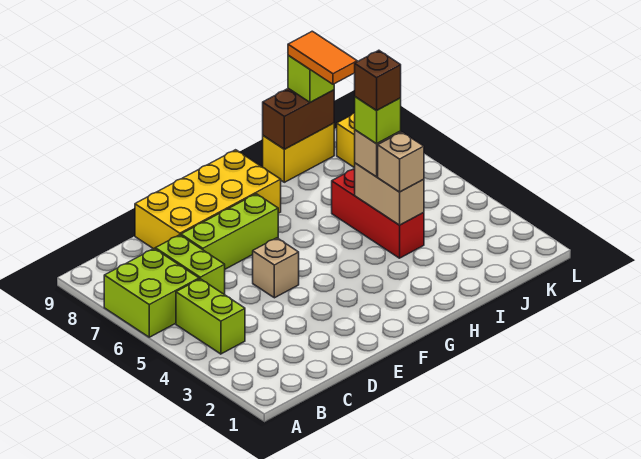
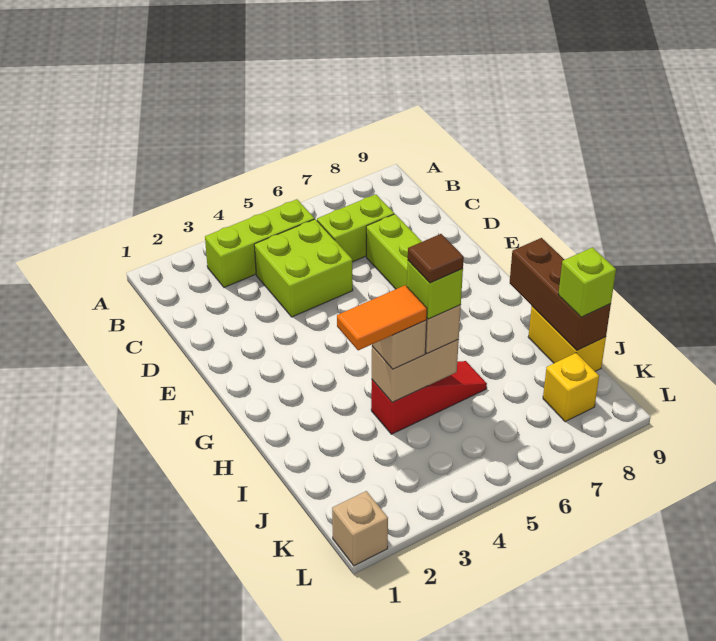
lime brick A6:B7 level 1 -> lime brick C4:D5 level 1
lime brick B4:B5 level 1 -> lime brick B3:B5 level 1
yellow brick D8:G9 level 1 -> none
tan brick E5 level 1 -> tan brick L1 level 1
red brick I4:I6 level 1 -> red slope I4:I6 level 1 top 4
brown brick I5 level 5 -> brown tile I5 level 5
brown brick I9:J9 level 2 -> brown brick H9:J9 level 2
orange tile J8:J9 level 4 -> orange tile I3:I4 level 4

